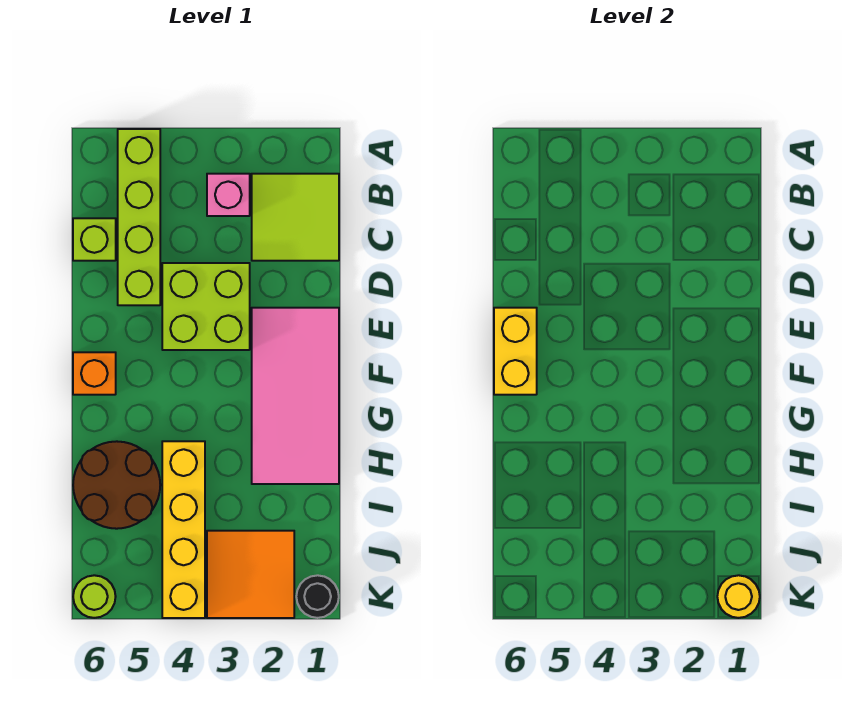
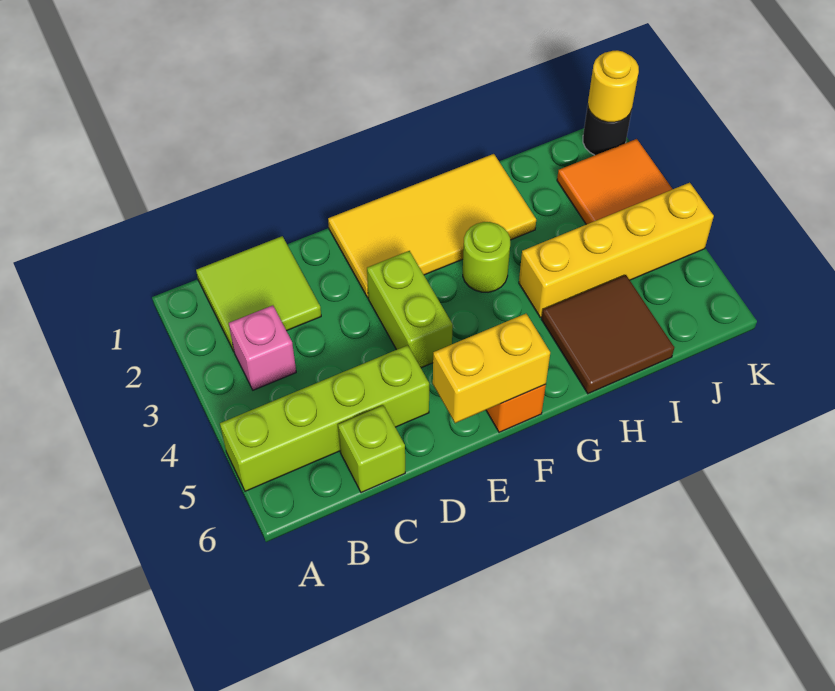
lime brick D3:E4 level 1 -> lime brick E3:E4 level 1
pink tile E1:H2 level 1 -> yellow tile E1:H2 level 1
brown round brick H5:I6 level 1 -> brown tile H5:I6 level 1
lime round brick K6 level 1 -> lime round brick G3 level 1

